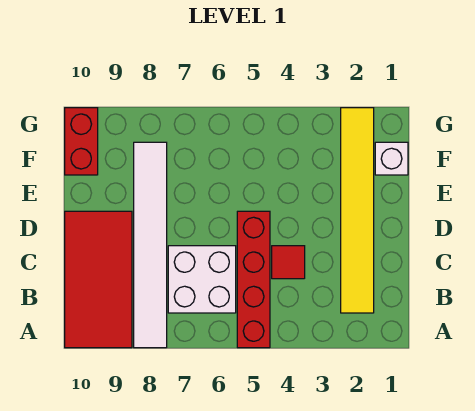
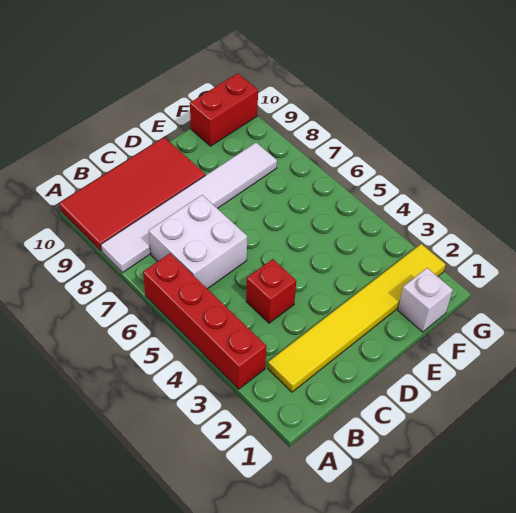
red brick A5:D5 level 1 -> red brick A3:A6 level 1
red tile C4 level 1 -> red brick C4 level 1

